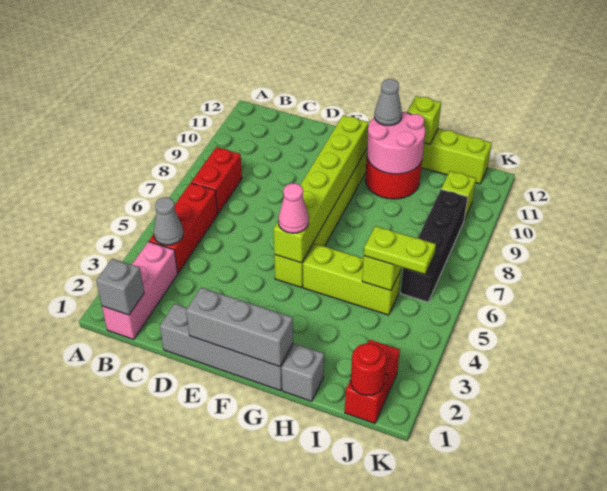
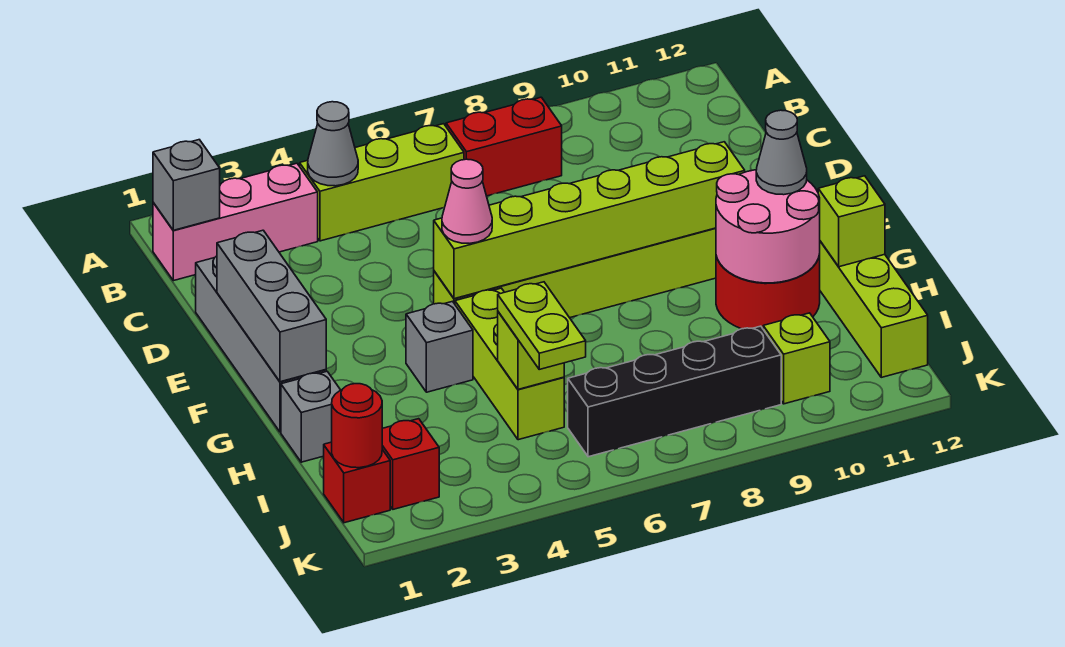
red brick B4:B6 level 1 -> lime brick B4:B6 level 1
none -> grey brick G4 level 1

